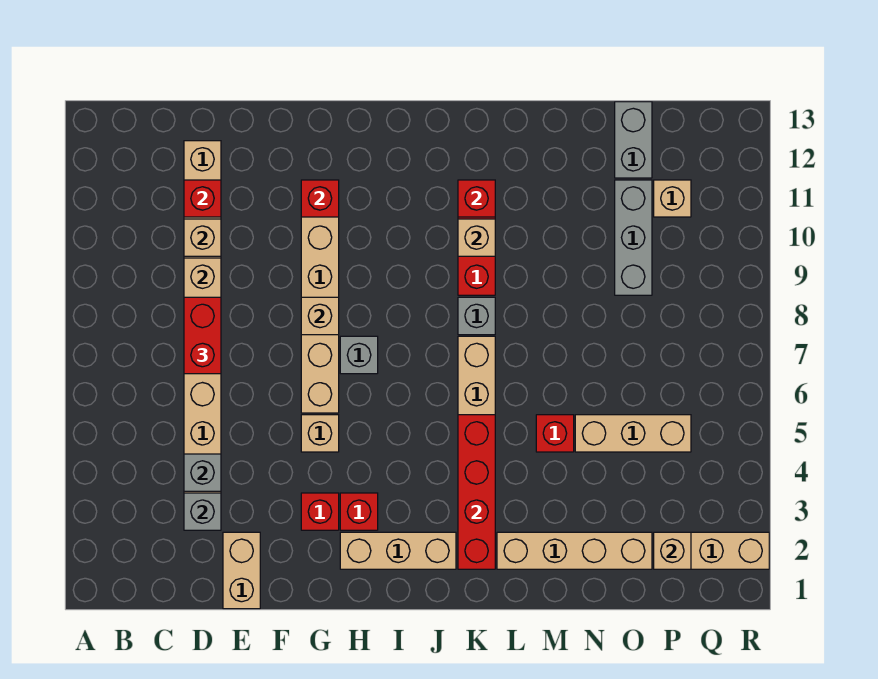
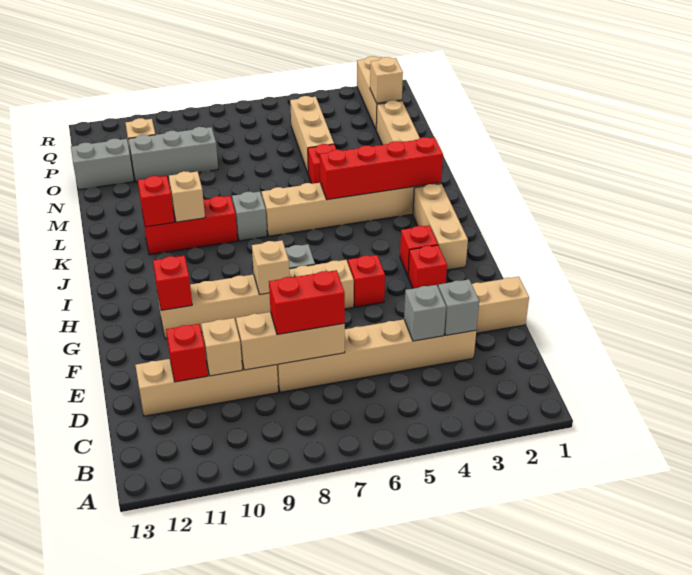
tan brick G5 level 1 -> red brick G5 level 1

